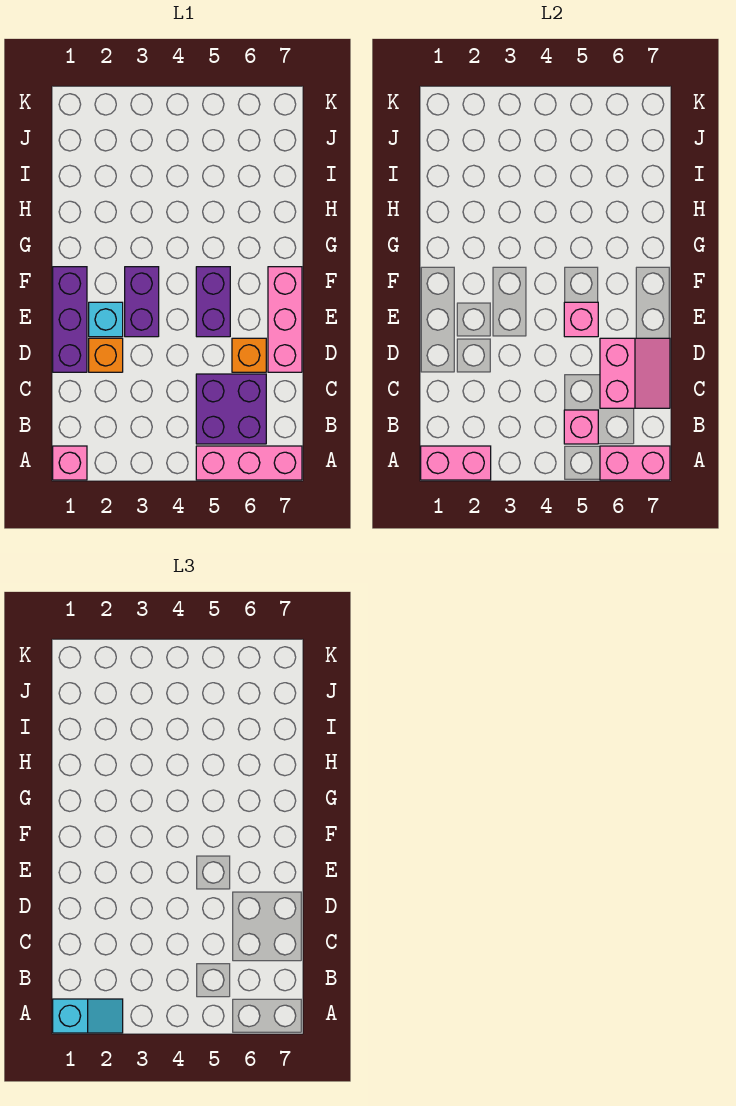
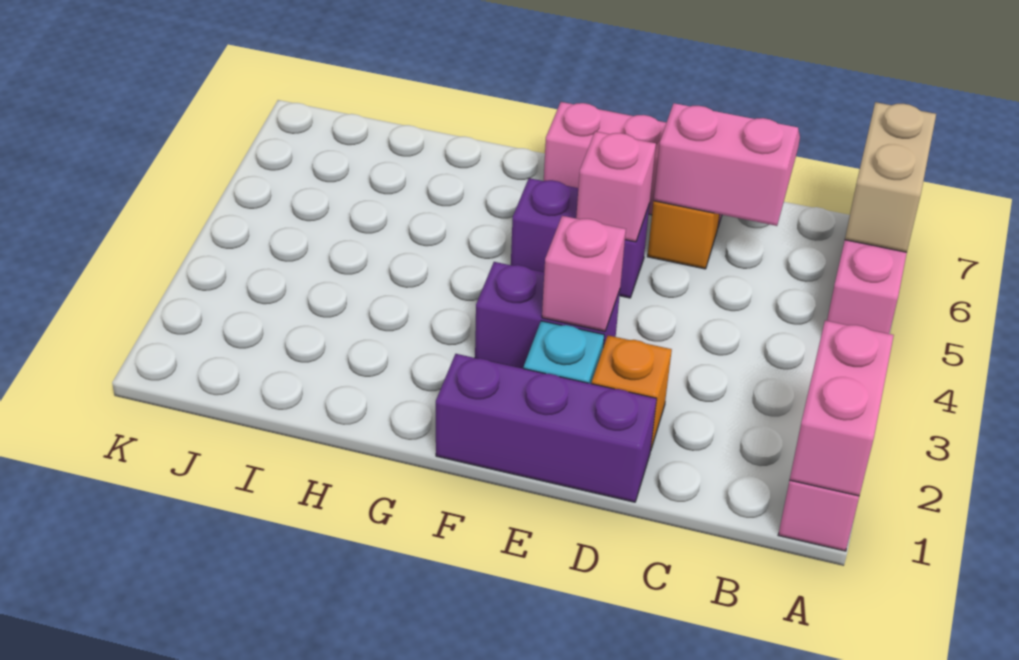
cyan slope A1:A2 level 3 top 1 -> none
pink brick A6:A7 level 2 -> tan brick A6:A7 level 2
purple brick B5:C6 level 1 -> none
pink brick B5 level 2 -> pink brick E3 level 2

